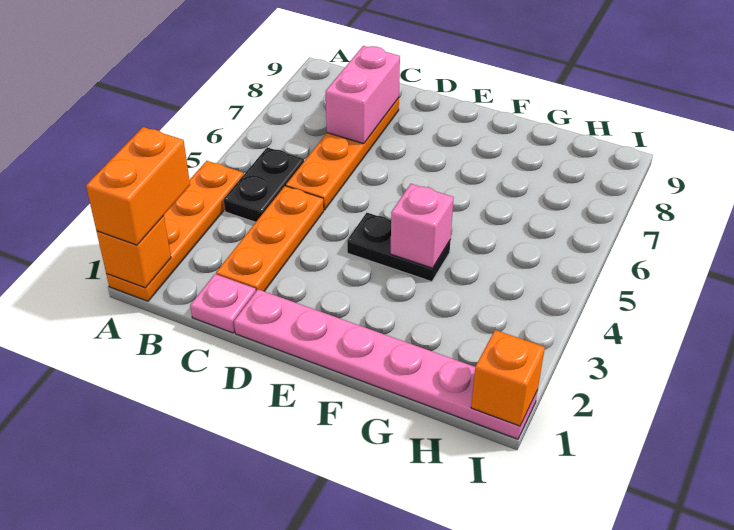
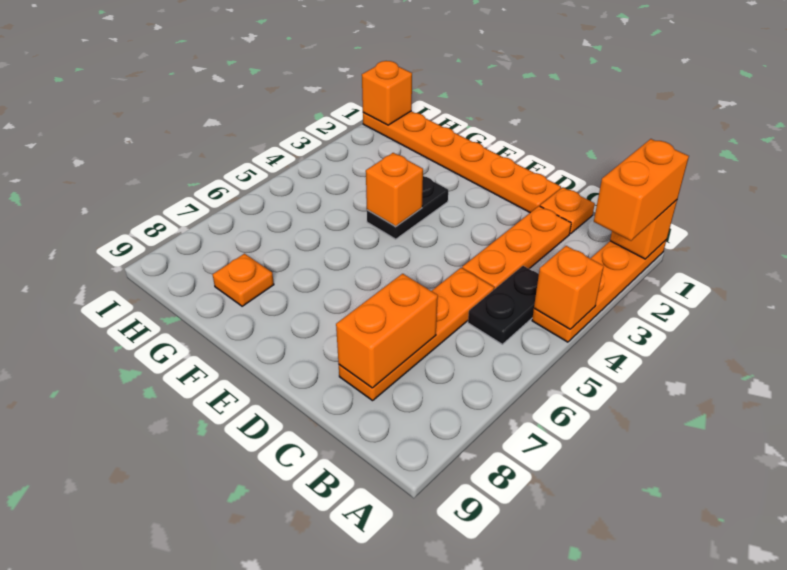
none -> orange brick A4 level 2
pink plate C1 level 1 -> orange plate C1 level 1
pink brick C7:C8 level 2 -> orange brick C7:C8 level 2
pink plate D1:I1 level 1 -> orange plate D1:I1 level 1
black plate E4:F4 level 1 -> black plate F3:F4 level 1
pink brick F4 level 2 -> orange brick F4 level 2
none -> orange plate G8 level 1

